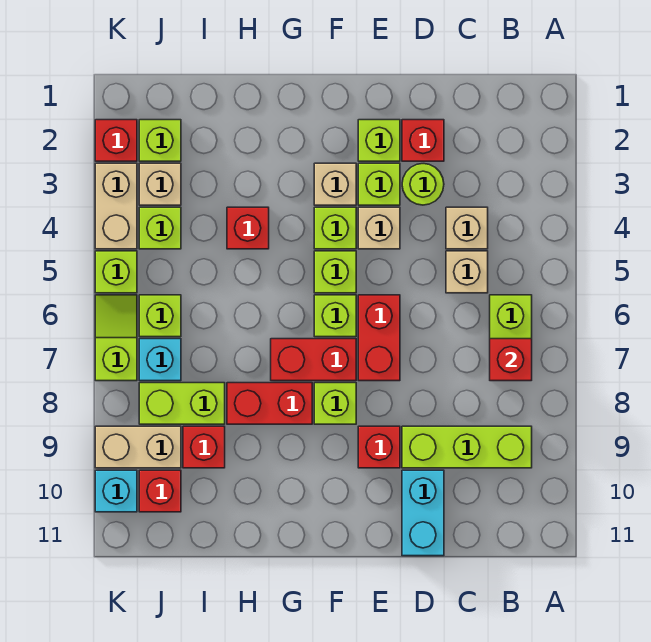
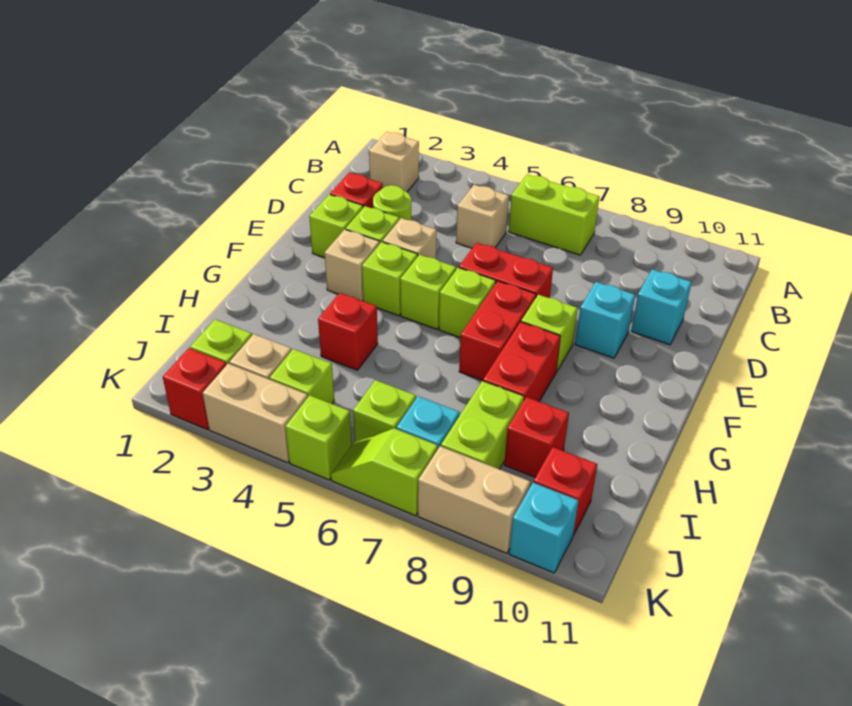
red brick B7 level 2 -> none
lime brick B9:D9 level 1 -> none
tan brick C4 level 1 -> tan brick B2 level 1
cyan brick D10:D11 level 1 -> cyan brick D10 level 1
red brick E9 level 1 -> cyan brick E9 level 1
tan brick J9:K9 level 1 -> tan brick K8:K9 level 1

